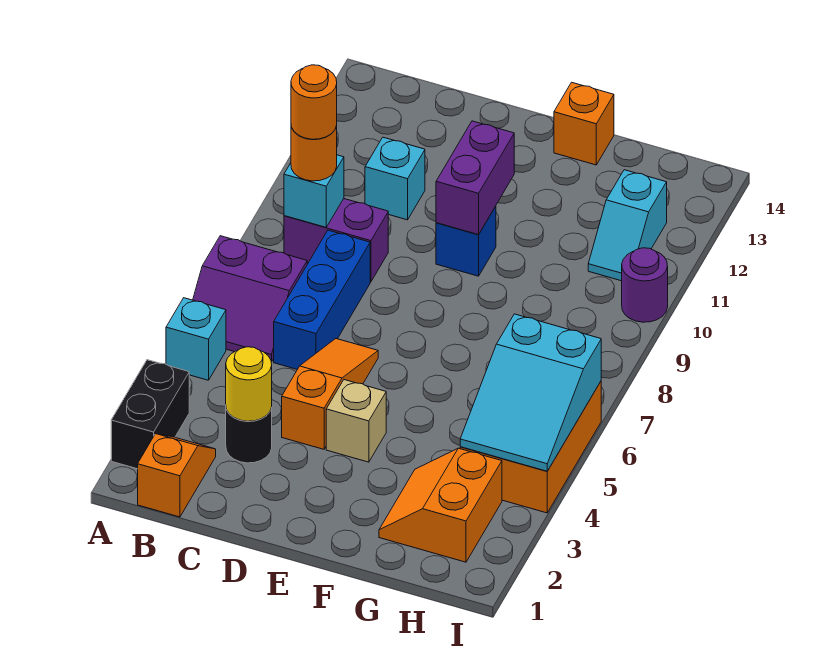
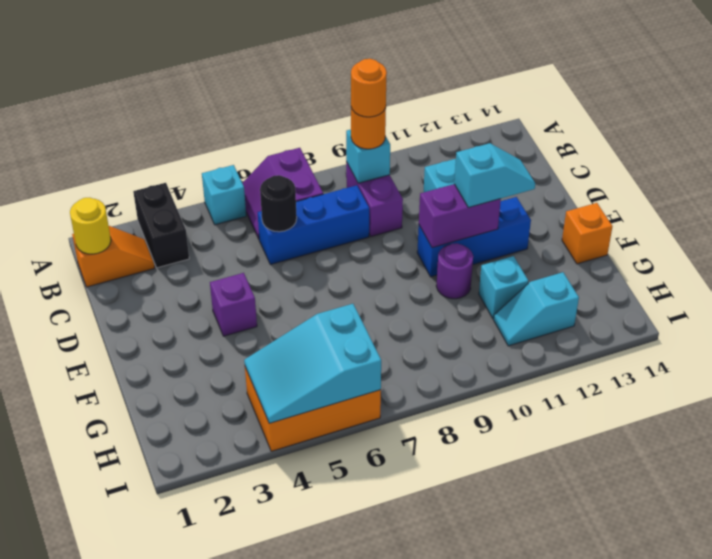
black brick A2:A3 level 1 -> black brick A3:B3 level 1
black round brick C3 level 1 -> black round brick C6 level 2
yellow round brick C3 level 2 -> yellow round brick B1 level 2
orange slope D4:D6 level 1 top 4 -> none
tan brick E4 level 1 -> purple brick E4 level 1
blue brick E10 level 1 -> blue brick E10:E12 level 1
none -> cyan slope E11:E12 level 3 top 11
orange slope G2:H3 level 1 top H -> none
none -> cyan brick G11 level 1
purple round brick I10 level 1 -> purple round brick F10 level 1

